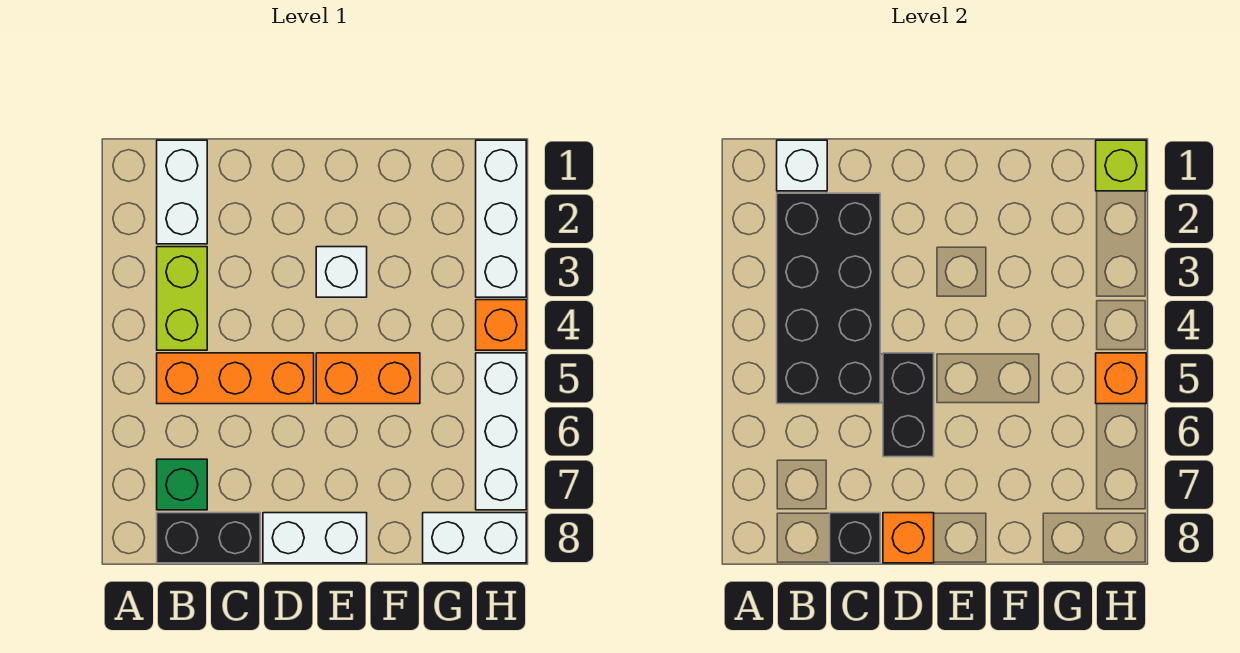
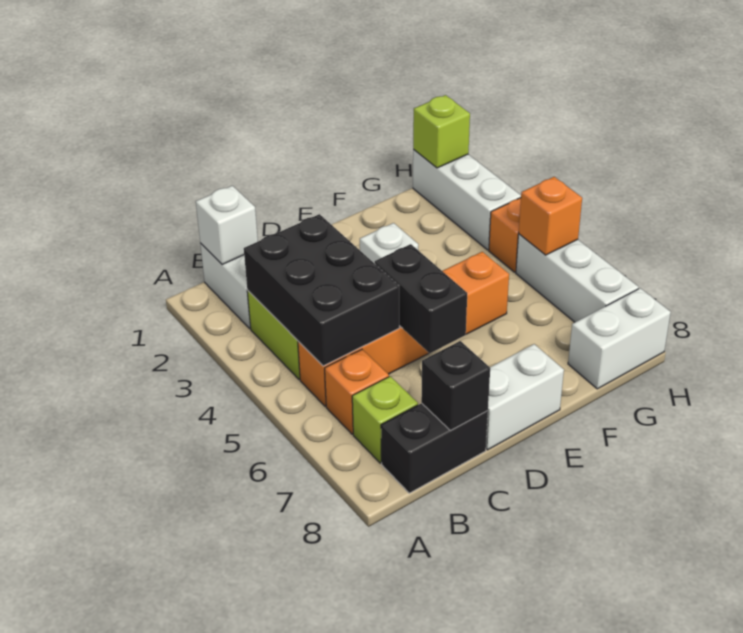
black brick B2:C5 level 2 -> black brick B3:C5 level 2
green brick B7 level 1 -> lime brick B7 level 1
orange brick D8 level 2 -> orange brick B6 level 1

